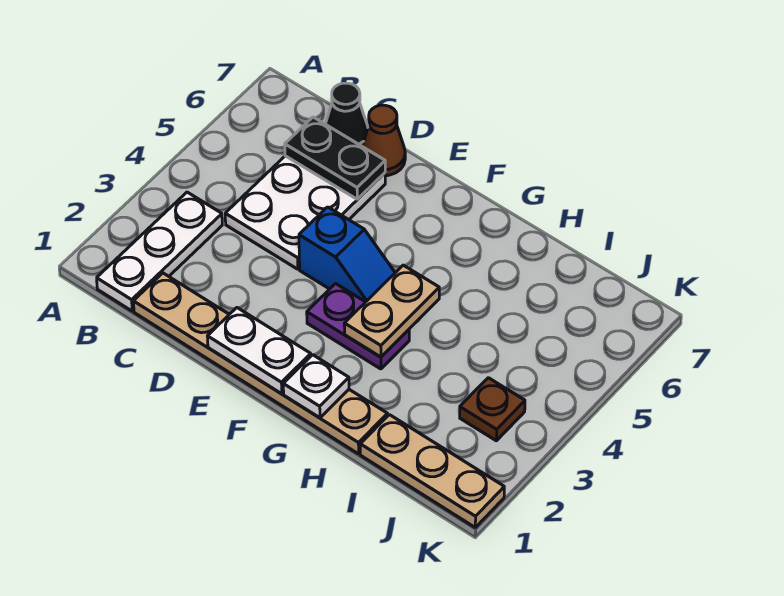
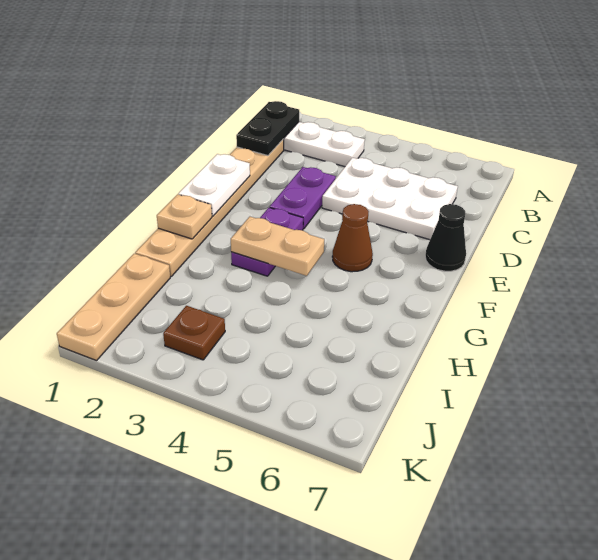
black plate C6:D6 level 2 -> black plate B1:C1 level 2
black cone C7 level 1 -> black cone E7 level 1
none -> purple plate D3:E3 level 1
brown cone D7 level 1 -> brown cone F5 level 1
blue slope E4:F4 level 1 top E -> none
white plate G1 level 2 -> tan plate G1 level 2

